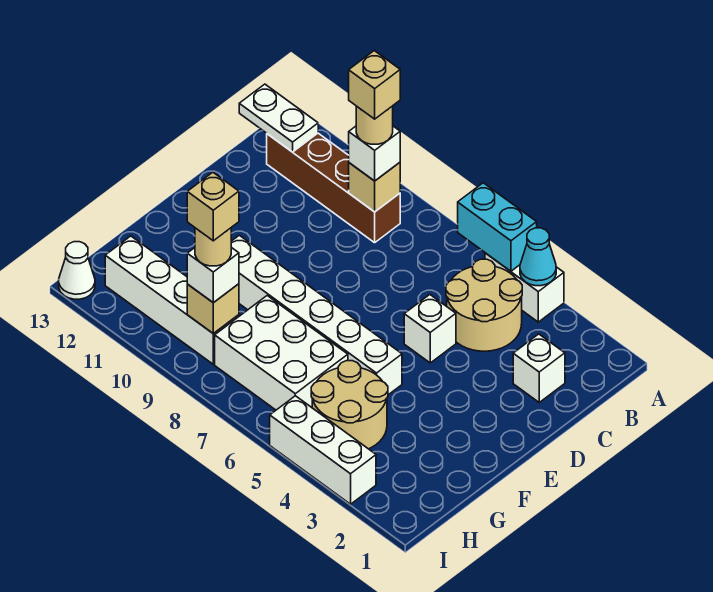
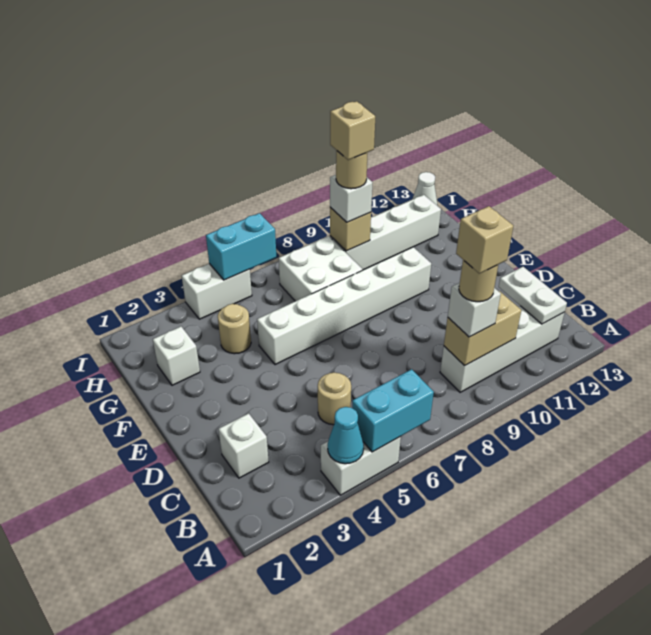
tan round brick B4:C5 level 1 -> tan round brick C5 level 1
brown brick B9:B12 level 1 -> white brick B9:B12 level 1
tan brick B9 level 2 -> tan brick B9:B10 level 2
white plate B12:B13 level 2 -> white plate B12:C12 level 2
white brick D5 level 1 -> white brick G2 level 1
tan round brick G4:H5 level 1 -> tan round brick G4 level 1
white brick G6:H8 level 1 -> white brick G7:H8 level 1
white brick I3:I5 level 1 -> white brick I4:I5 level 1
none -> cyan brick I5:I6 level 2

